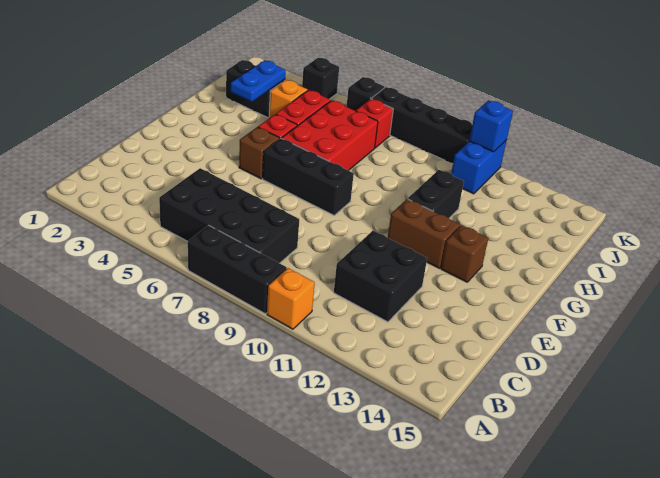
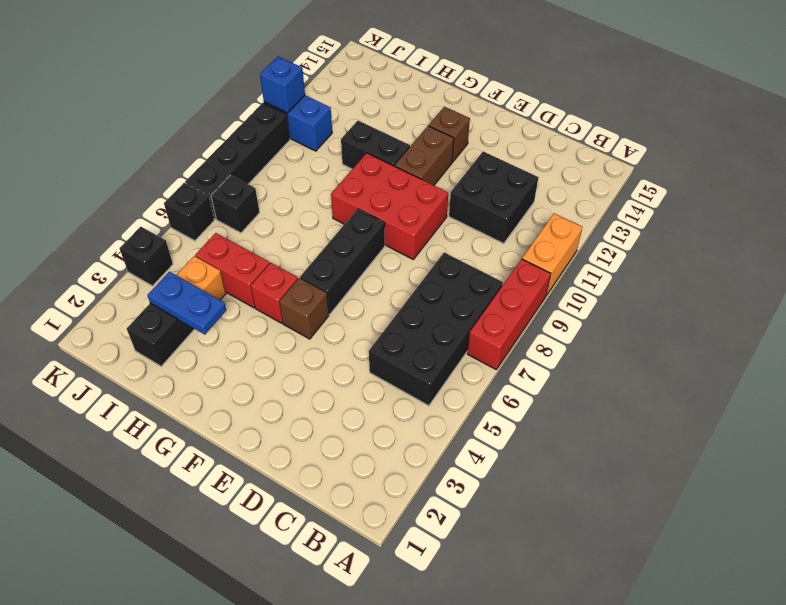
black brick A7:A9 level 1 -> red brick A7:A9 level 1
orange brick A10 level 1 -> orange brick A10:A11 level 1
red brick G6:I7 level 1 -> red brick E9:G10 level 1
red brick J7 level 1 -> black brick J7 level 1

